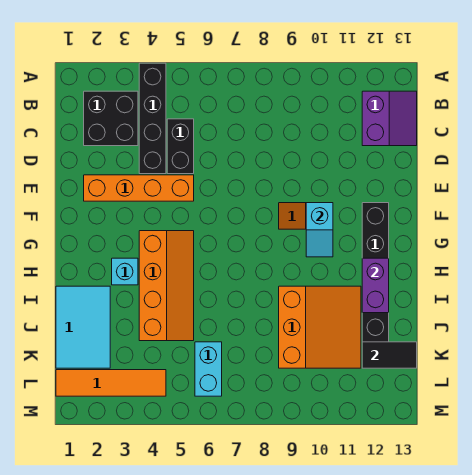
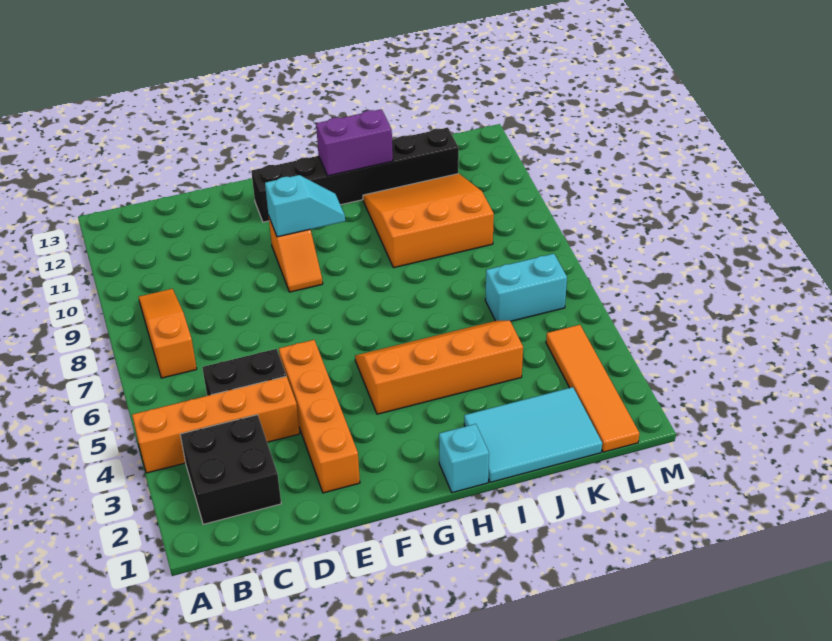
black brick A4:D4 level 1 -> orange brick A4:D4 level 1
none -> orange slope B7:B9 level 1 top 7
purple slope B12:C13 level 1 top 12 -> none
cyan brick H3 level 1 -> cyan brick H1 level 1
black tile K12:K13 level 2 -> none

